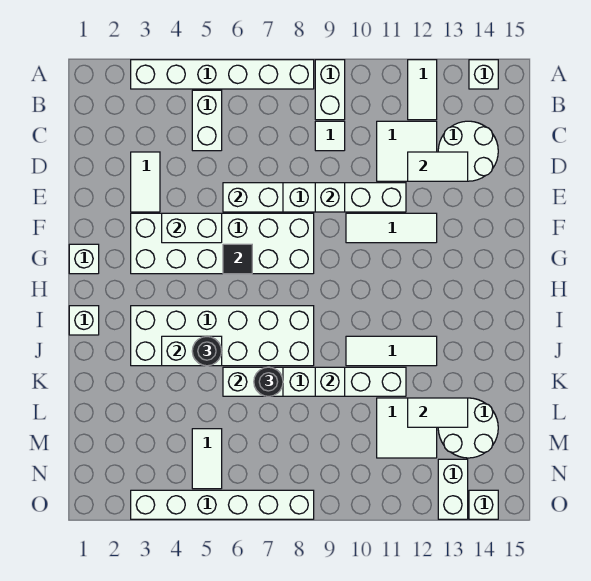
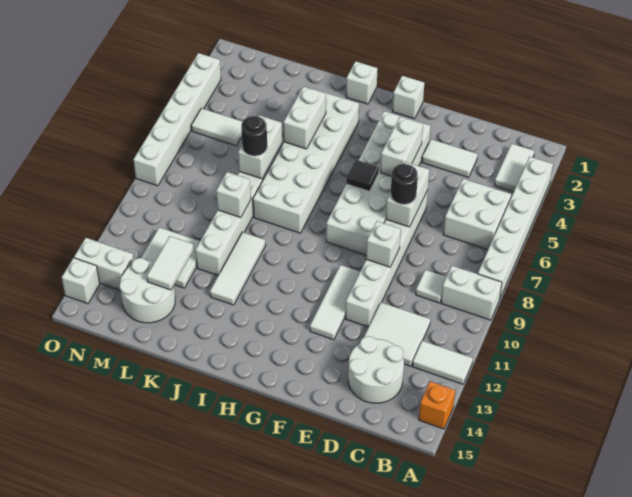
white brick A14 level 1 -> orange brick A14 level 1
white brick B5:C5 level 1 -> white brick B5:C6 level 1
white tile D12:D13 level 2 -> white tile B2:B3 level 1
black round brick J5 level 3 -> black round brick E7 level 3

